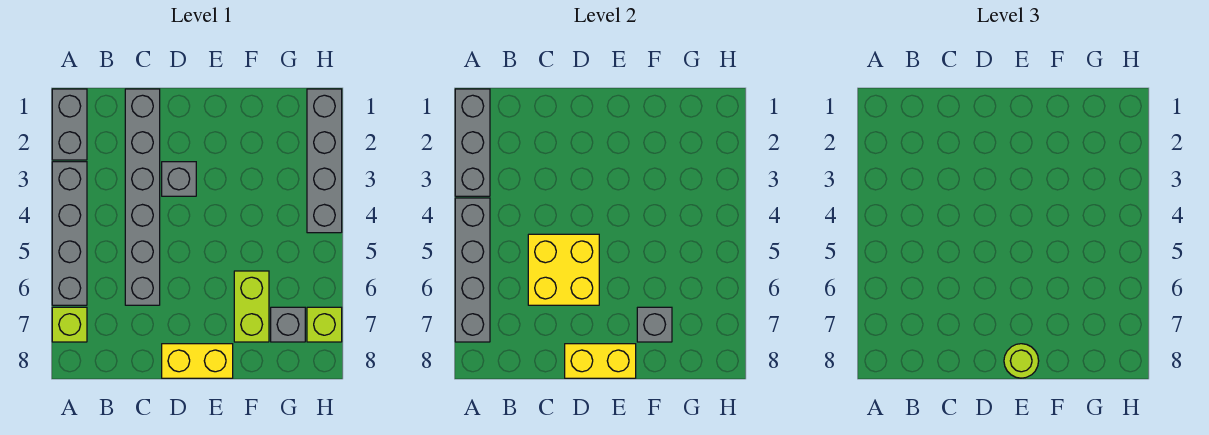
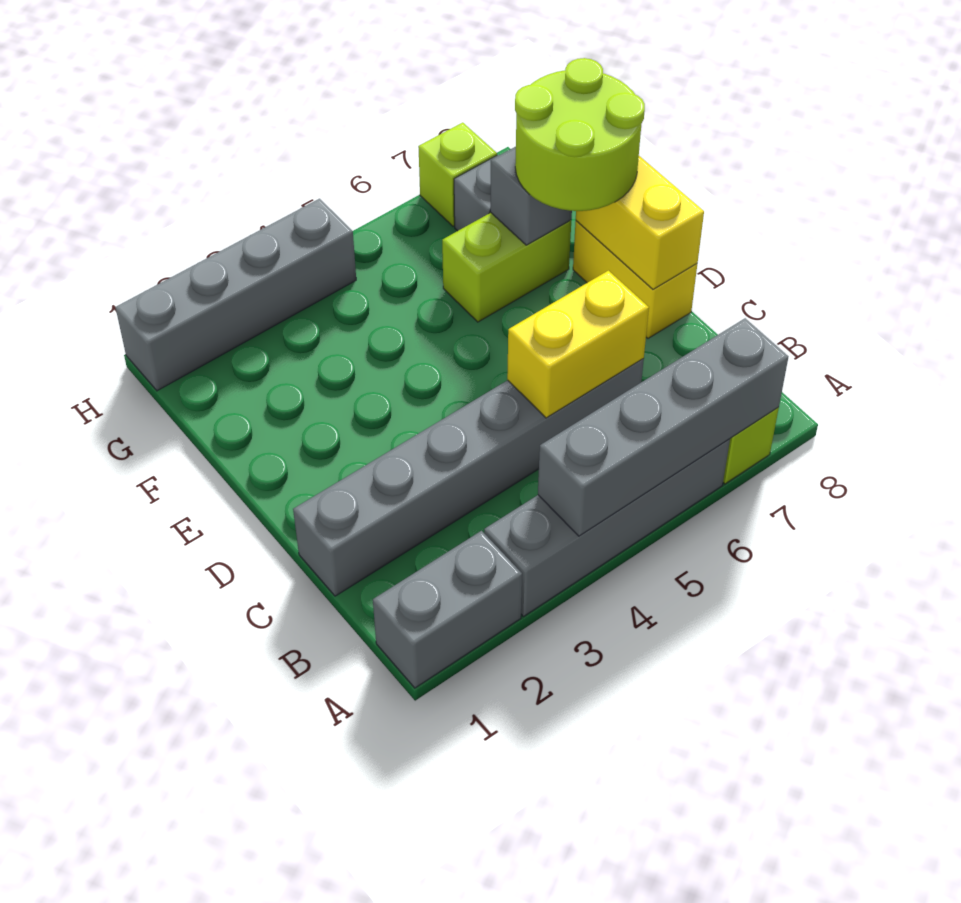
grey brick A1:A3 level 2 -> none
yellow brick C5:D6 level 2 -> yellow brick C5:C6 level 2
grey brick D3 level 1 -> none
lime round brick E8 level 3 -> lime round brick E7:F8 level 3

